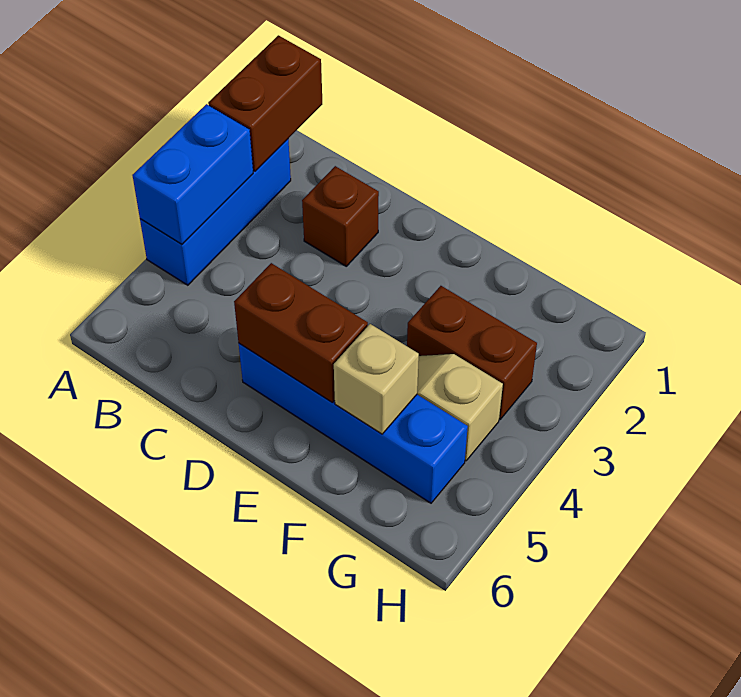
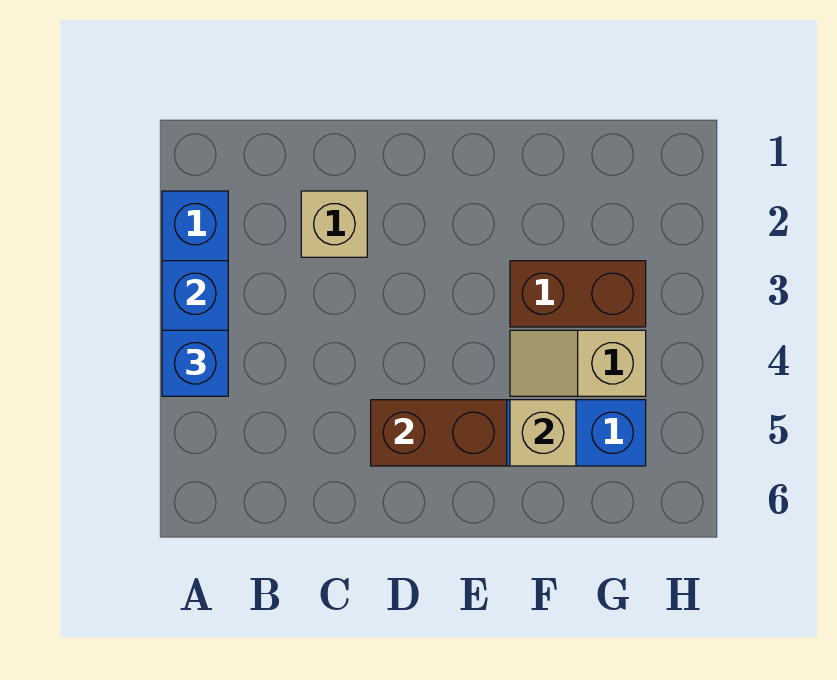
brown brick A1:A2 level 2 -> none
none -> blue brick A4 level 3
brown brick C2 level 1 -> tan brick C2 level 1

